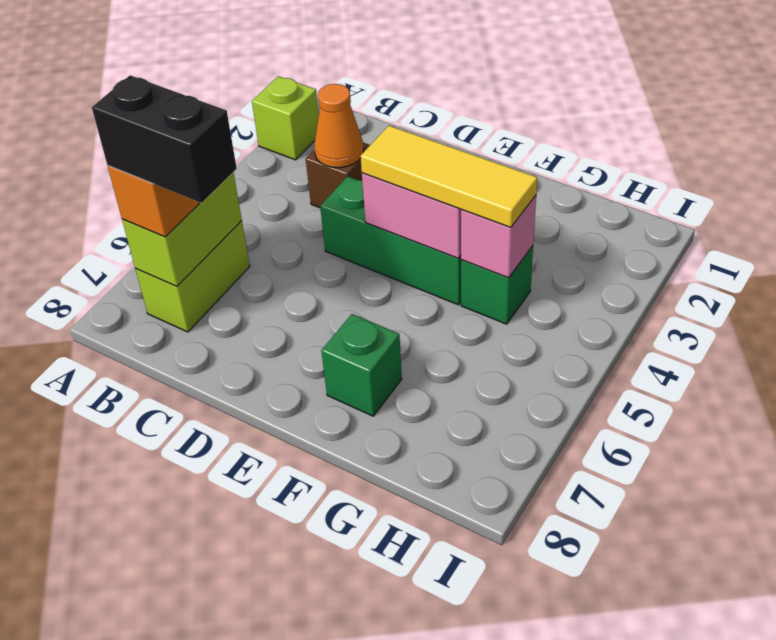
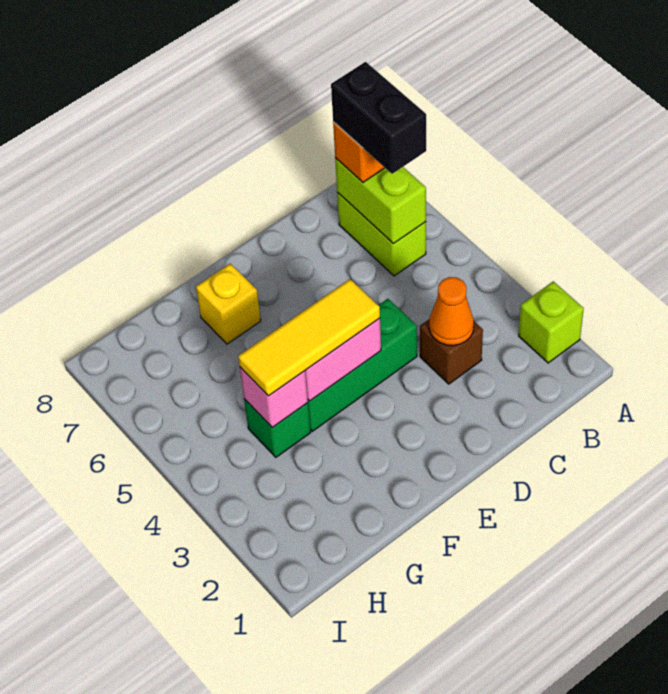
black brick B7:C7 level 4 -> black brick B6:B7 level 4
green brick F7 level 1 -> yellow brick F7 level 1

